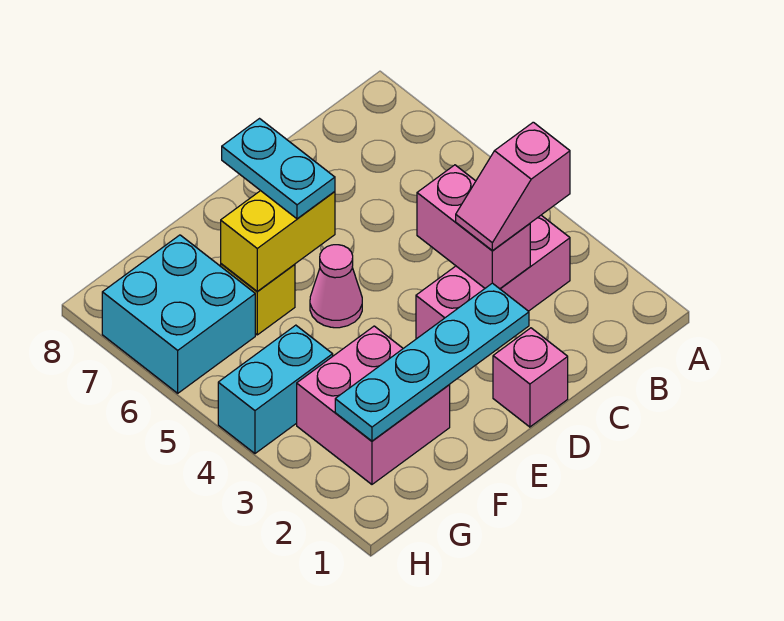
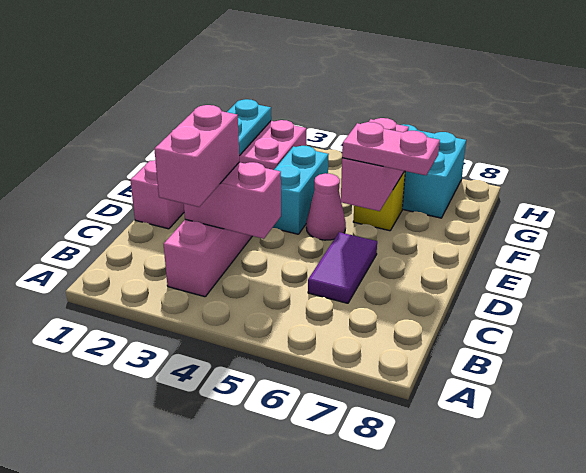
pink slope B3:C3 level 3 top B -> pink brick B3:C3 level 3
none -> purple tile C6:D6 level 1
yellow brick E6:F6 level 2 -> pink brick E6:F6 level 2
cyan plate E6:E7 level 3 -> pink plate E6:E7 level 3
cyan brick G4:H4 level 1 -> cyan brick E4:F4 level 1

